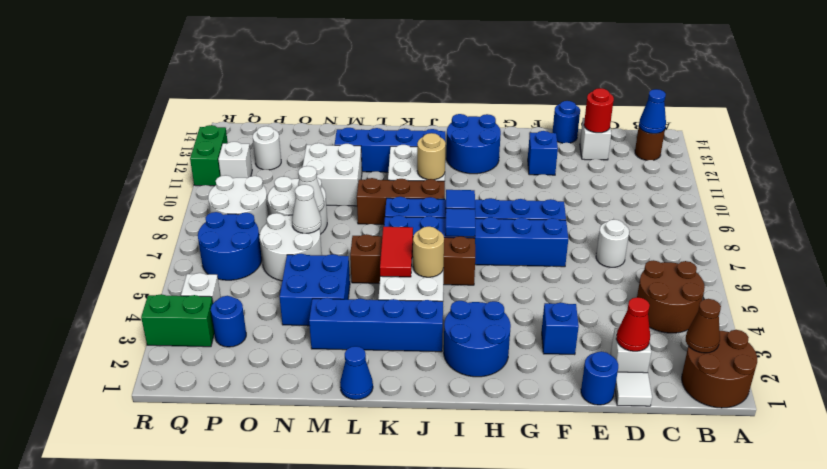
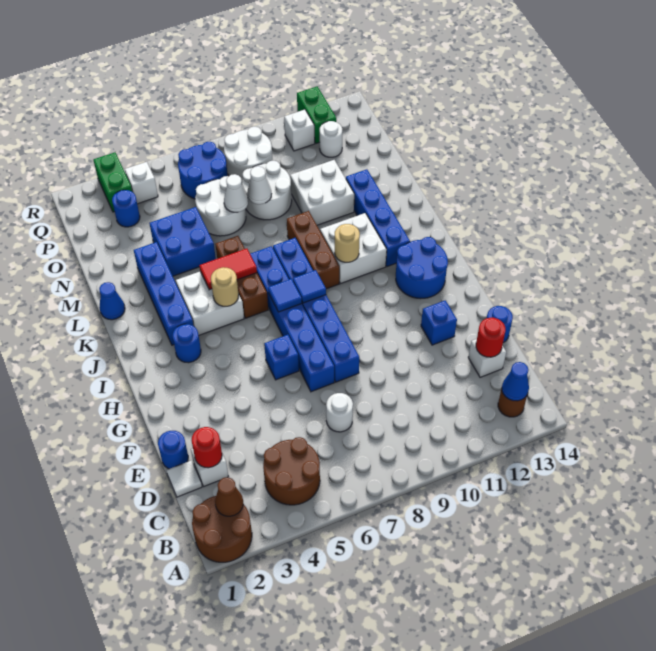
red cone D2 level 2 -> red round brick D2 level 2
blue brick F3 level 1 -> blue brick G6 level 1
blue round brick H2:I3 level 1 -> blue round brick I3 level 1
brown brick I6:L6 level 1 -> brown brick J6:L6 level 1
green brick R11:R12 level 1 -> green brick Q12:R12 level 1

